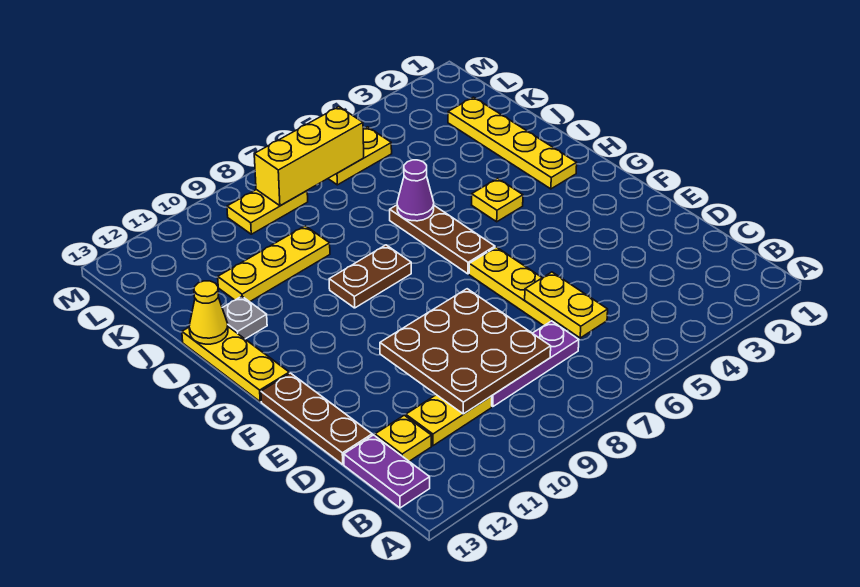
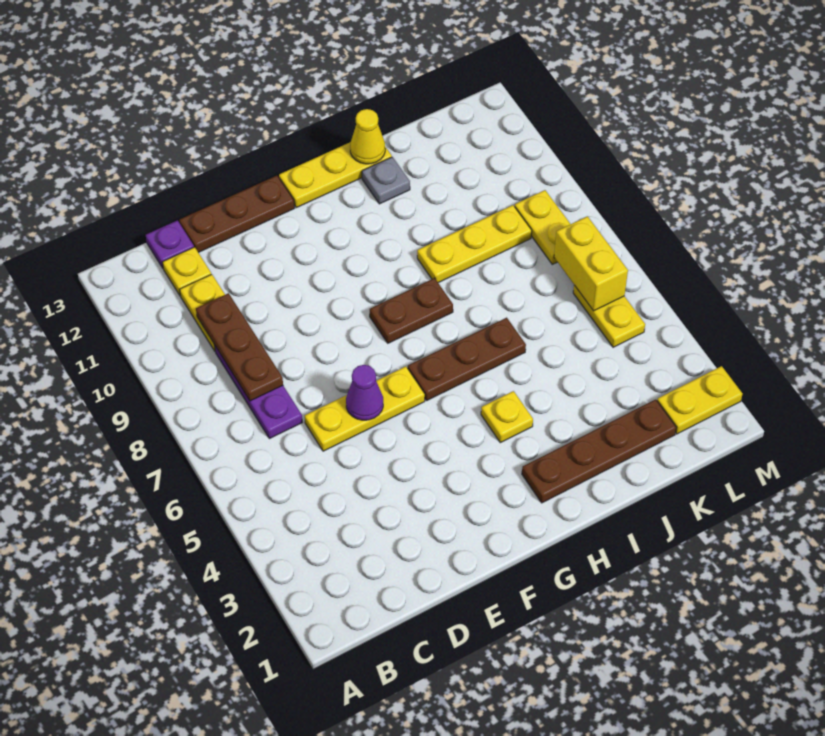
purple plate B13:C13 level 1 -> purple plate C13 level 1
yellow plate C6:D6 level 2 -> yellow plate L2:M2 level 1
brown plate C8:E10 level 2 -> brown plate C8:C10 level 2
yellow plate H2:K2 level 1 -> brown plate H2:K2 level 1
brown plate H8:H9 level 1 -> brown plate G8:H8 level 1
purple cone I6 level 2 -> purple cone E6 level 2
yellow plate J9:J11 level 1 -> yellow plate I9:K9 level 1
yellow brick L6:L8 level 2 -> yellow brick L6:L7 level 2

